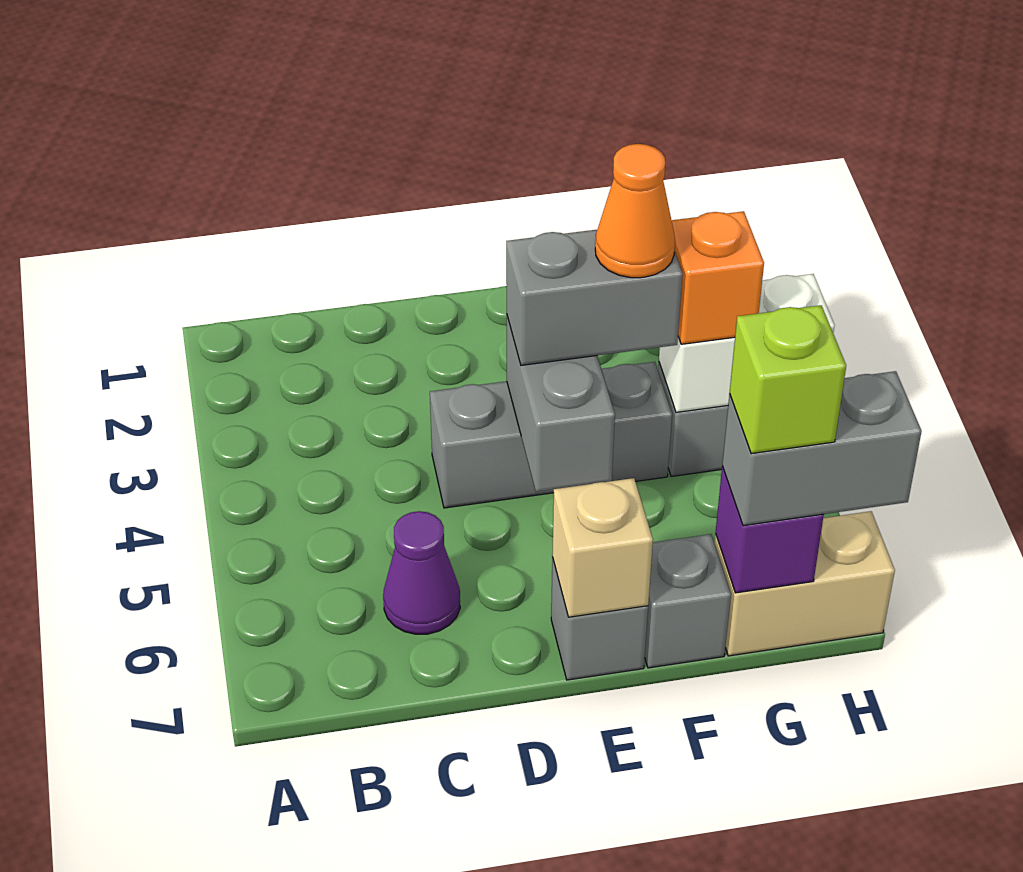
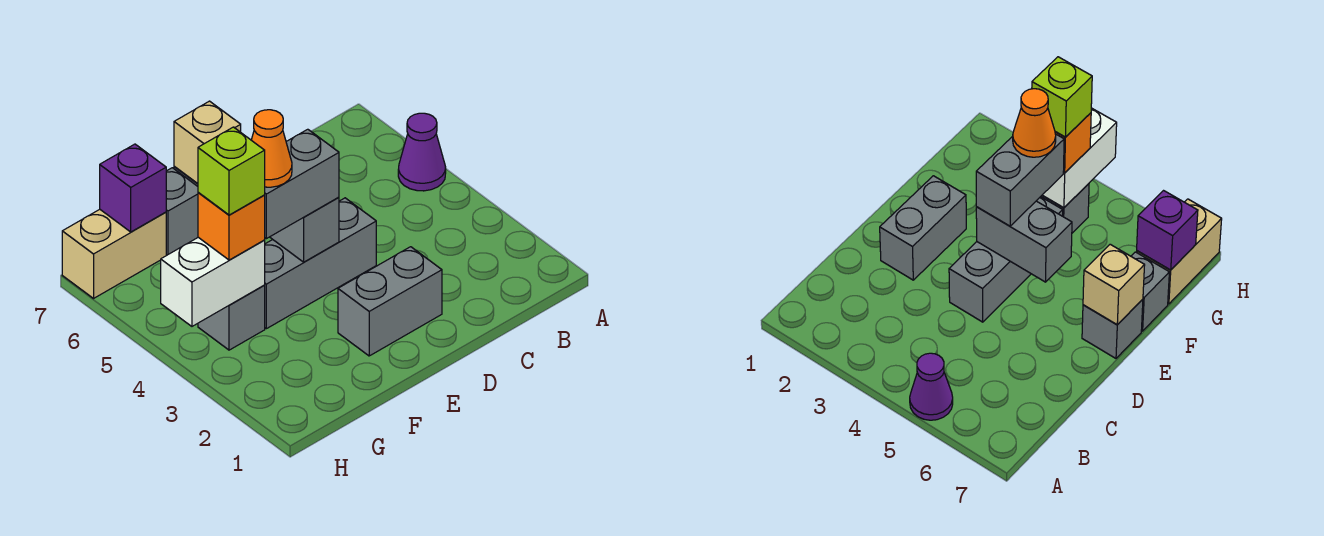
purple cone C6 level 1 -> purple cone A5 level 1
grey brick G7:H7 level 3 -> grey brick D2:E2 level 1
lime brick G7 level 4 -> lime brick G4 level 4

